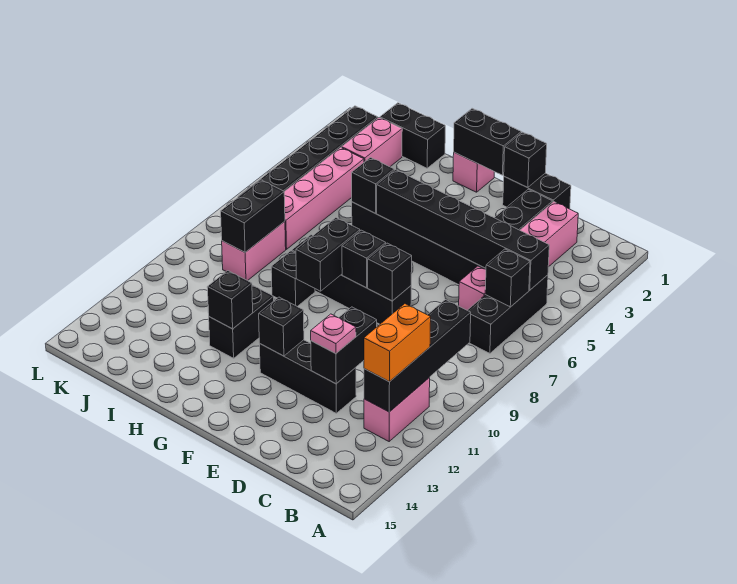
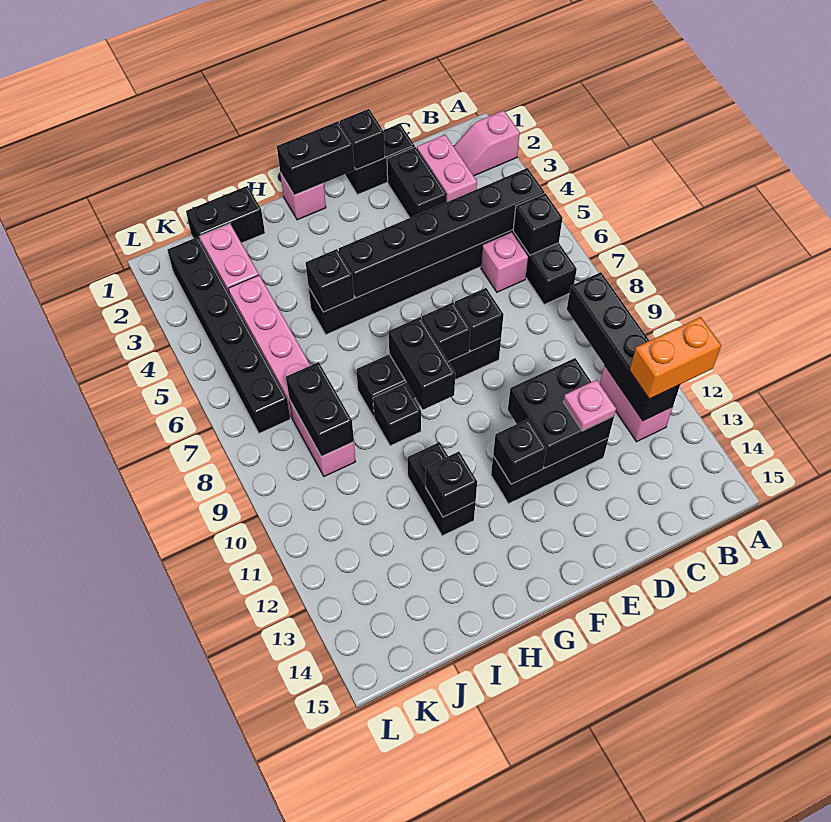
none -> pink slope A2:B2 level 1 top A
orange brick B11:B12 level 3 -> orange brick A12:B12 level 3
black brick D11:D12 level 2 -> black brick D11:E12 level 2

